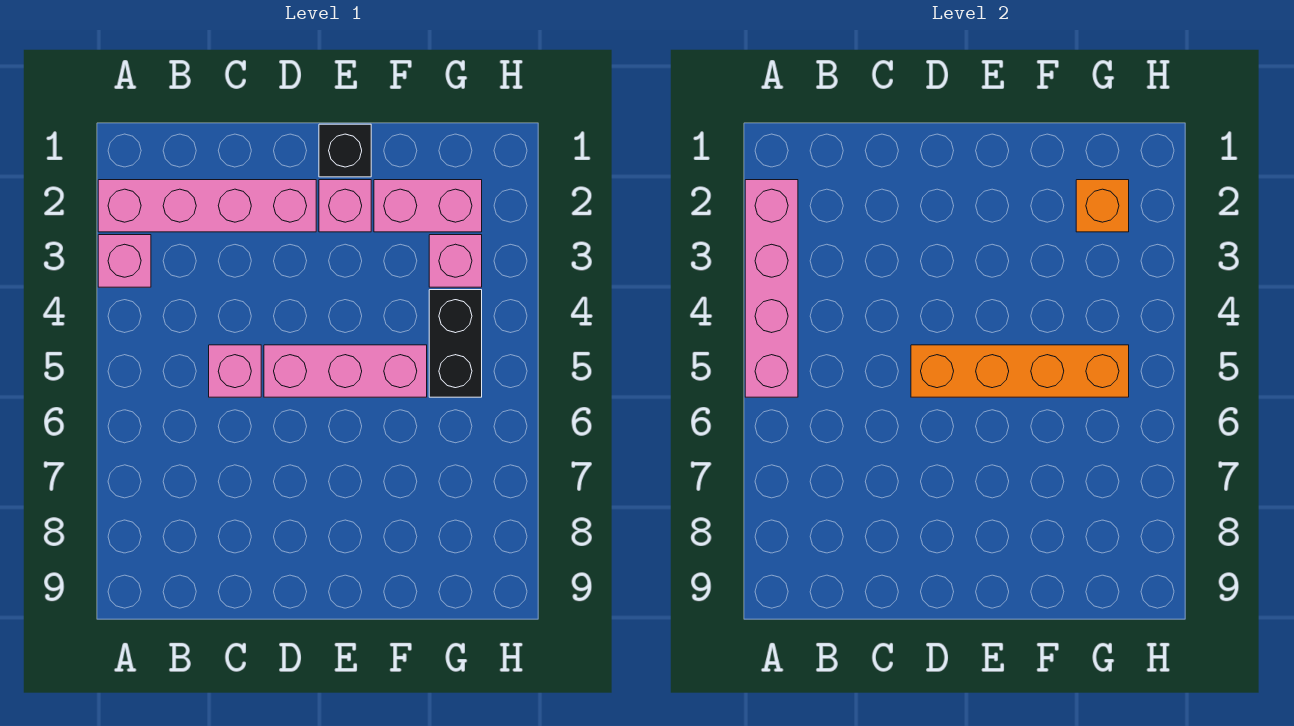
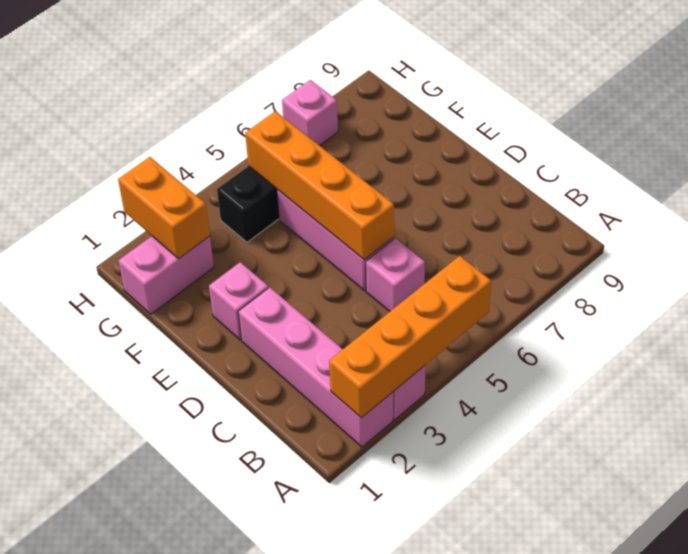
pink brick A2:A5 level 2 -> orange brick A2:A5 level 2
black brick E1 level 1 -> none
pink brick F2:G2 level 1 -> pink brick G1:G2 level 1
orange brick G2 level 2 -> orange brick G2:H2 level 2
pink brick G3 level 1 -> pink brick H7 level 1

